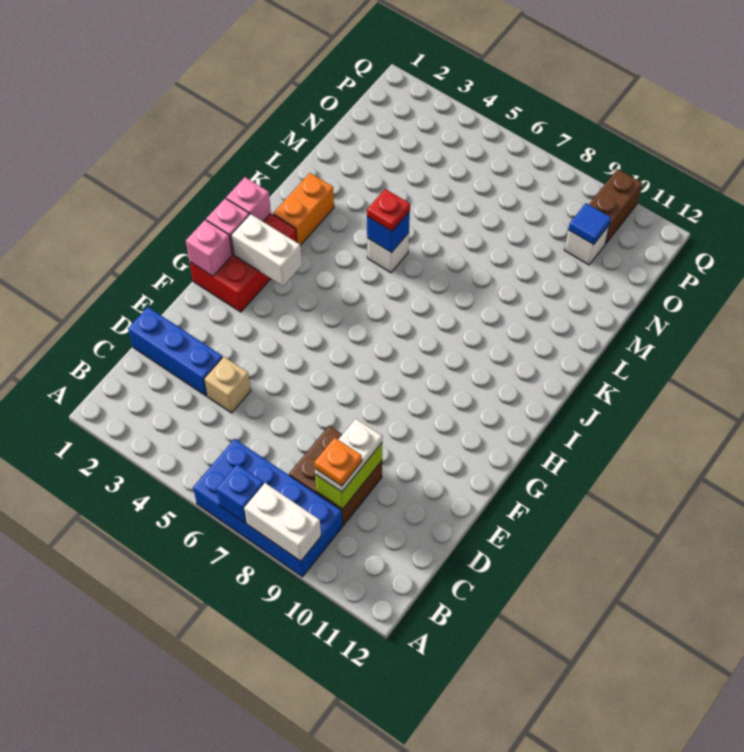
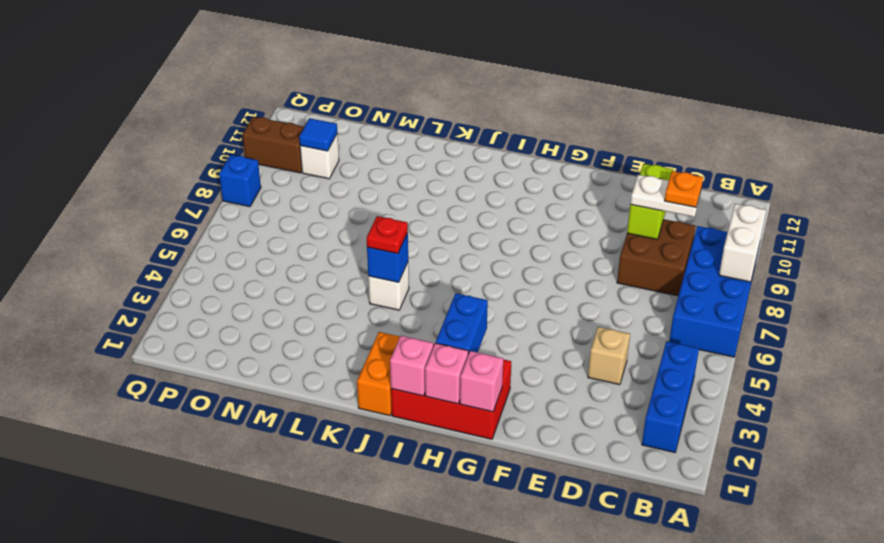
blue brick A7 level 2 -> blue brick Q8 level 1
lime brick C9:D9 level 2 -> lime brick D9:D10 level 2
blue brick D1:D3 level 1 -> blue brick B2:B4 level 1
white brick H2:H3 level 2 -> blue brick H2:H3 level 2
orange brick J2:K2 level 1 -> orange brick J1:J2 level 1

